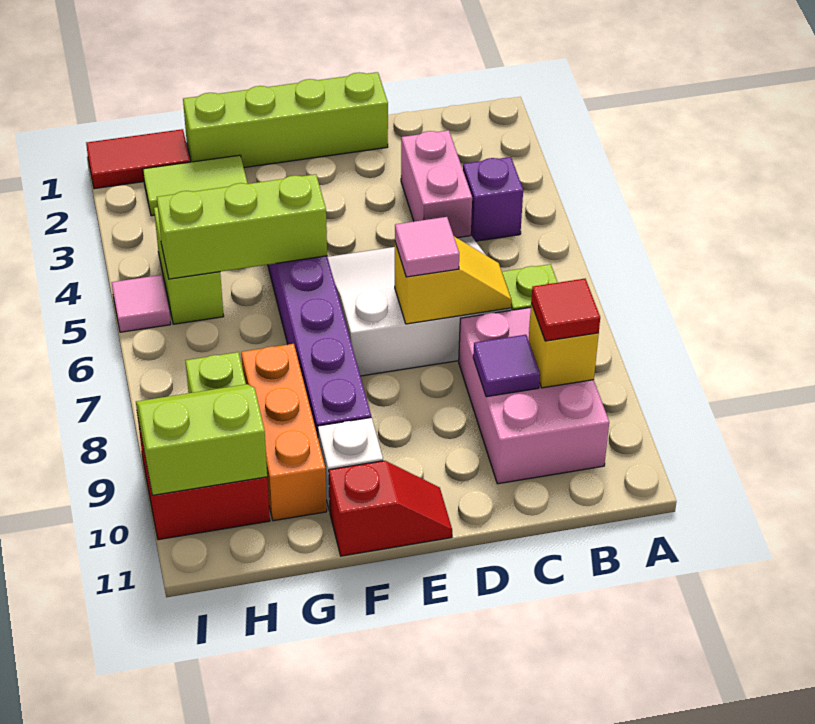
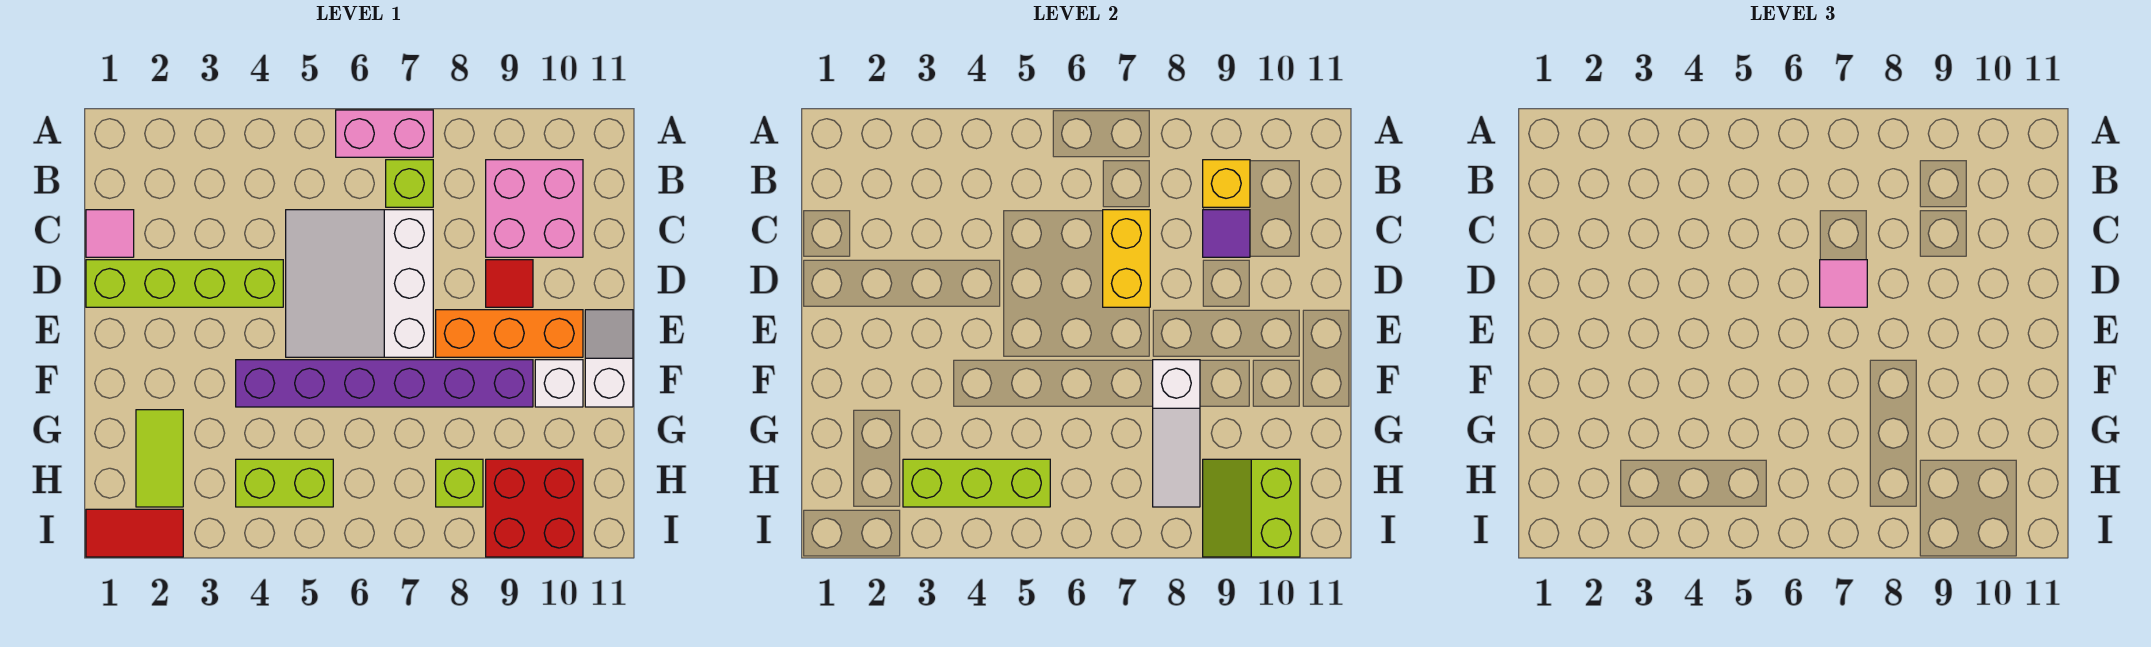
purple brick B4 level 1 -> none
pink brick B8:C10 level 1 -> pink brick B9:C10 level 1
red tile B9 level 3 -> red tile D9 level 1
pink brick C3:C4 level 1 -> pink brick A6:A7 level 1
yellow slope C7:D7 level 2 top D -> yellow brick C7:D7 level 2
lime brick D1:G1 level 1 -> lime brick D1:D4 level 1
red slope E11:F11 level 1 top F -> white slope E11:F11 level 1 top F
lime brick F5:H5 level 2 -> lime brick H3:H5 level 2
none -> white slope F8:H8 level 2 top F
orange brick G8:G10 level 1 -> orange brick E8:E10 level 1
red tile H1:I1 level 1 -> red tile I1:I2 level 1
pink tile I5 level 1 -> pink tile C1 level 1

